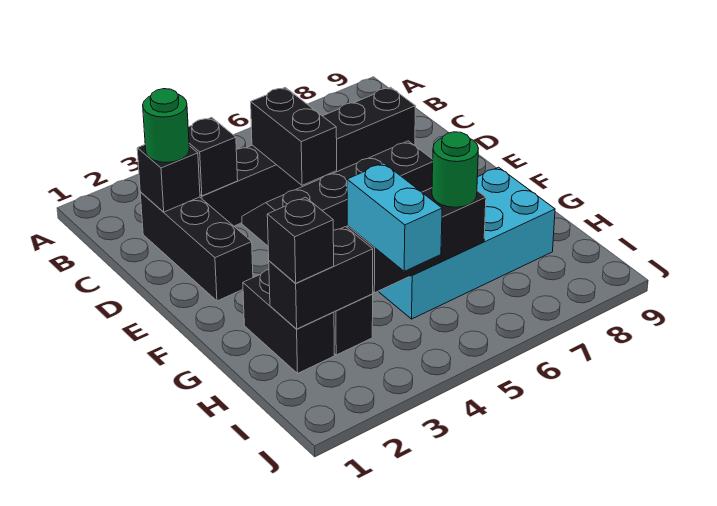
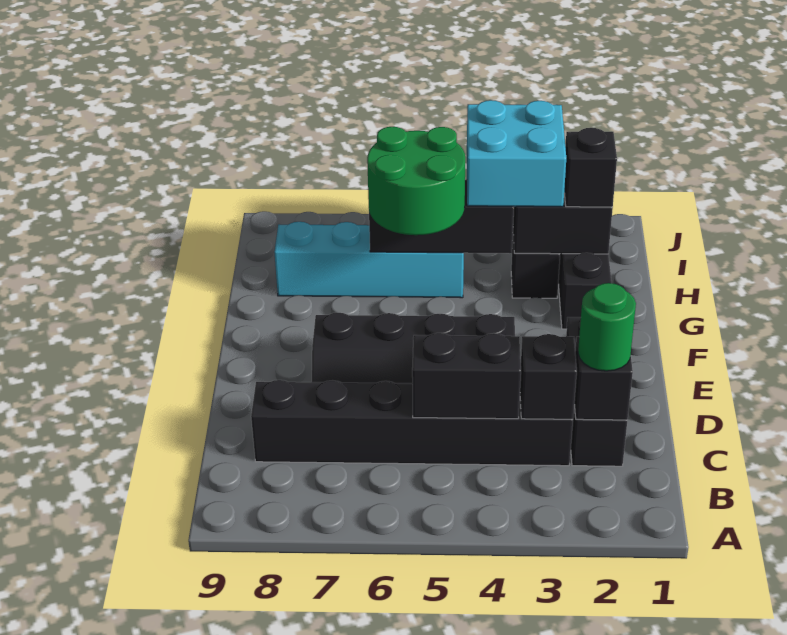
black brick C5:D5 level 2 -> black brick C4:C5 level 2
cyan brick G5:H8 level 1 -> cyan brick H5:H8 level 1
cyan brick H4:I4 level 3 -> cyan brick H3:I4 level 3
green round brick H6 level 3 -> green round brick G5:H6 level 3

